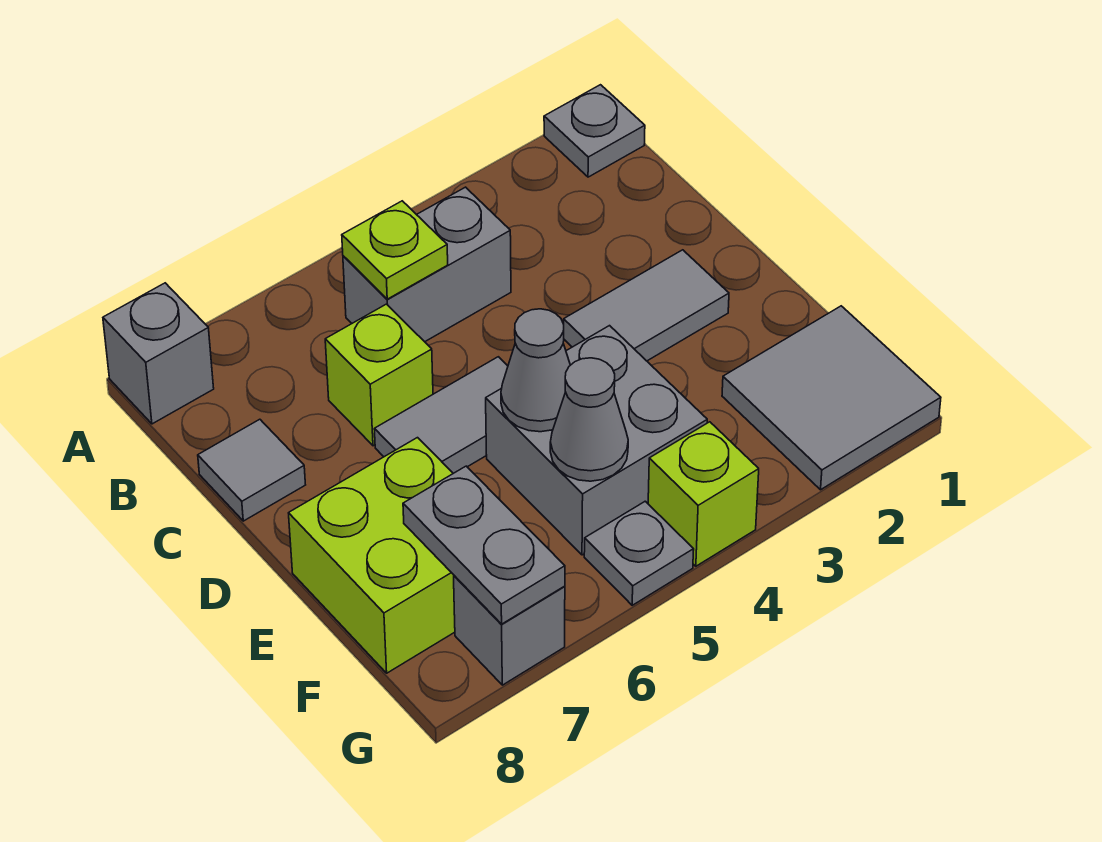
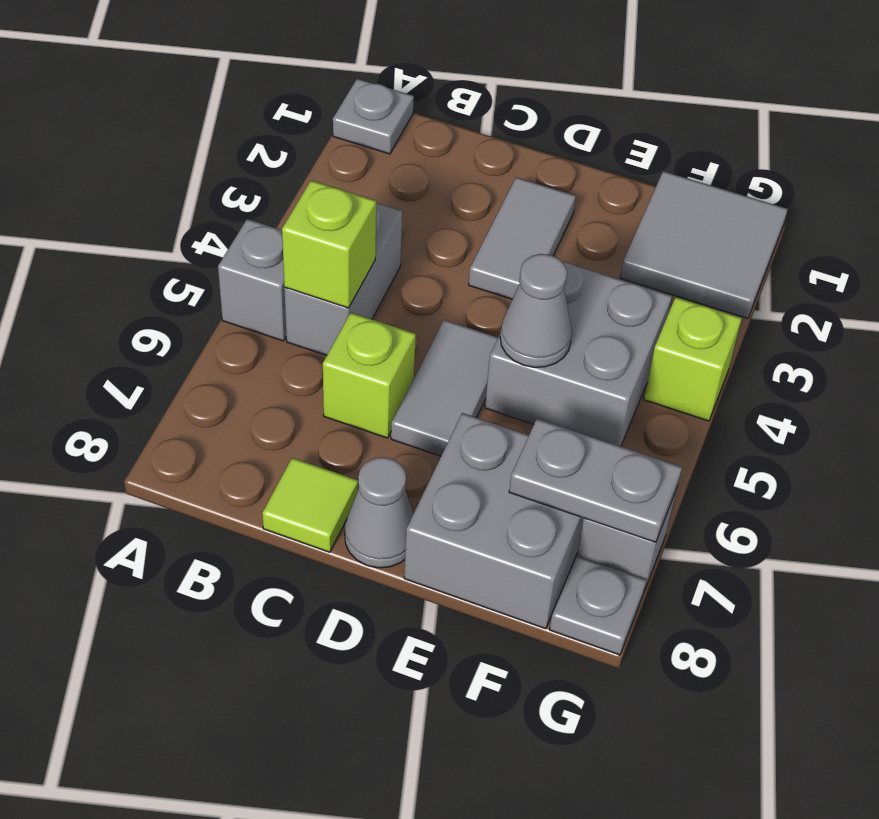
grey brick A8 level 1 -> grey brick A5 level 1
lime plate B5 level 2 -> lime brick B5 level 2
grey tile C8 level 1 -> lime tile C8 level 1
lime brick E7:F8 level 1 -> grey brick E7:F8 level 1
grey cone F5 level 2 -> grey cone D8 level 1
grey plate G5 level 1 -> grey plate G8 level 1

